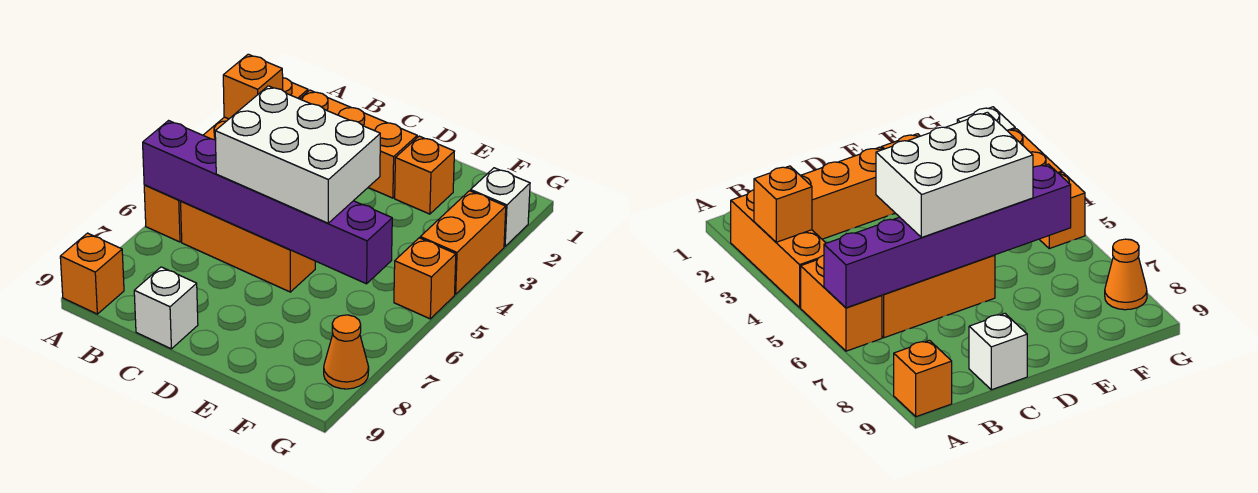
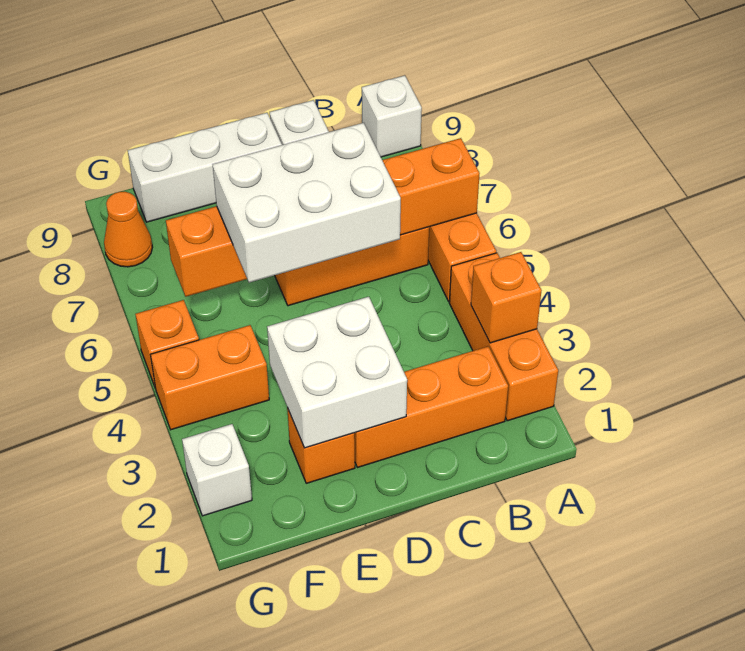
purple brick A6:F6 level 2 -> orange brick A6:F6 level 2
orange brick A9 level 1 -> white brick A9 level 1
none -> white brick D2:E3 level 2
none -> white brick D9:F9 level 1
orange brick G3:G4 level 1 -> orange brick F4:G4 level 1

